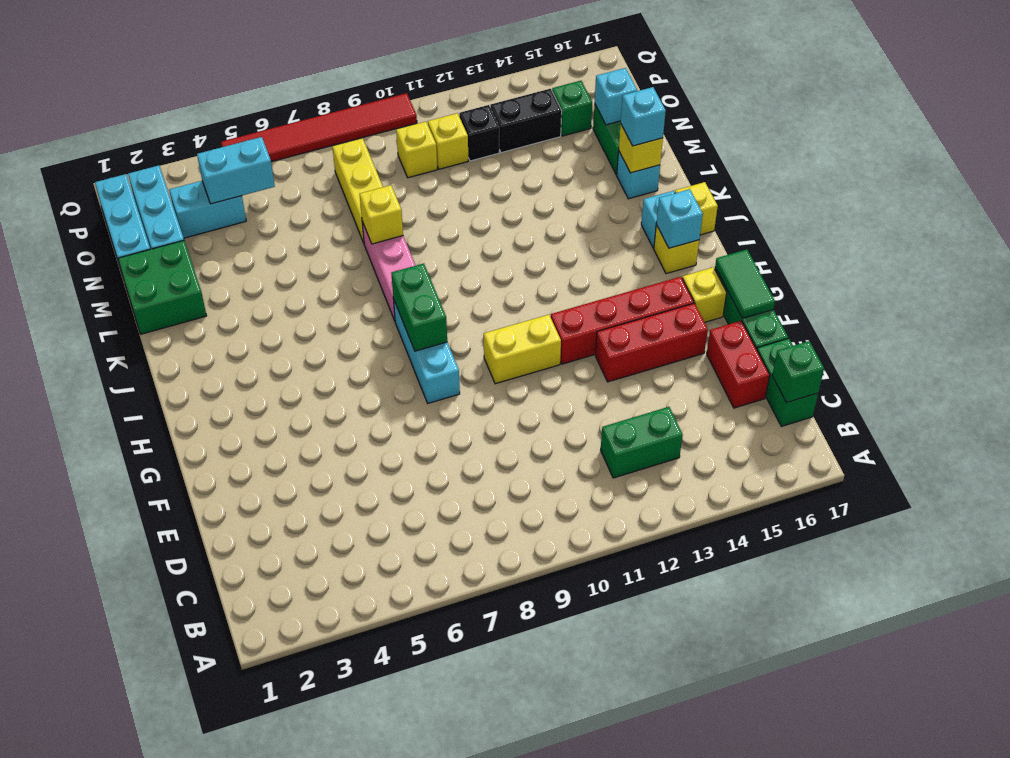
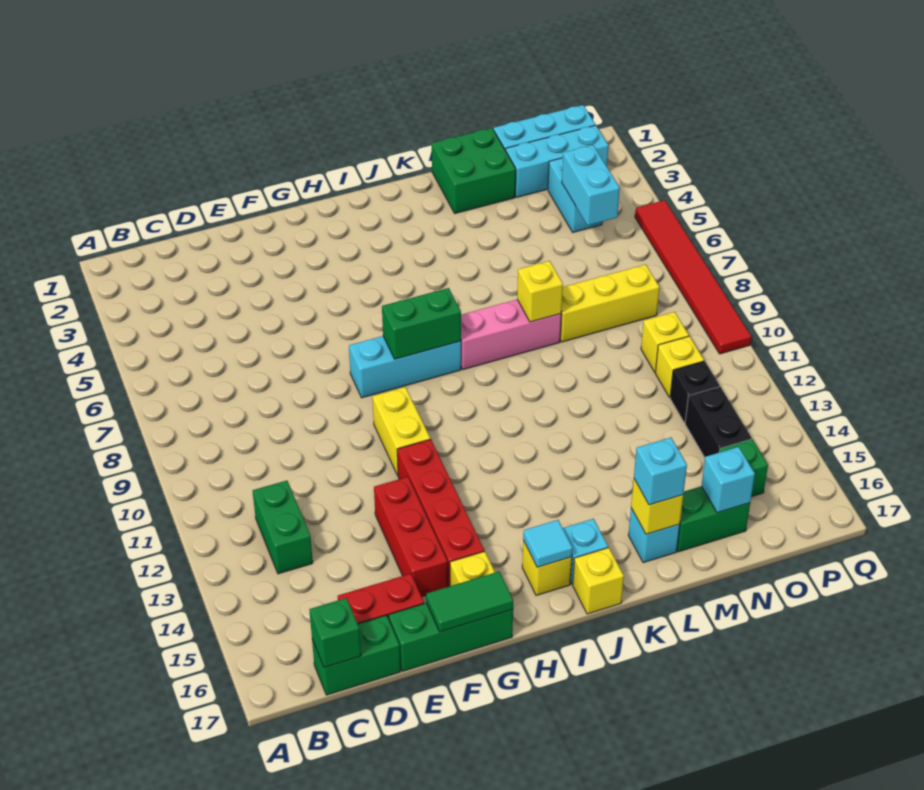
cyan brick I16 level 2 -> cyan tile I16 level 2

